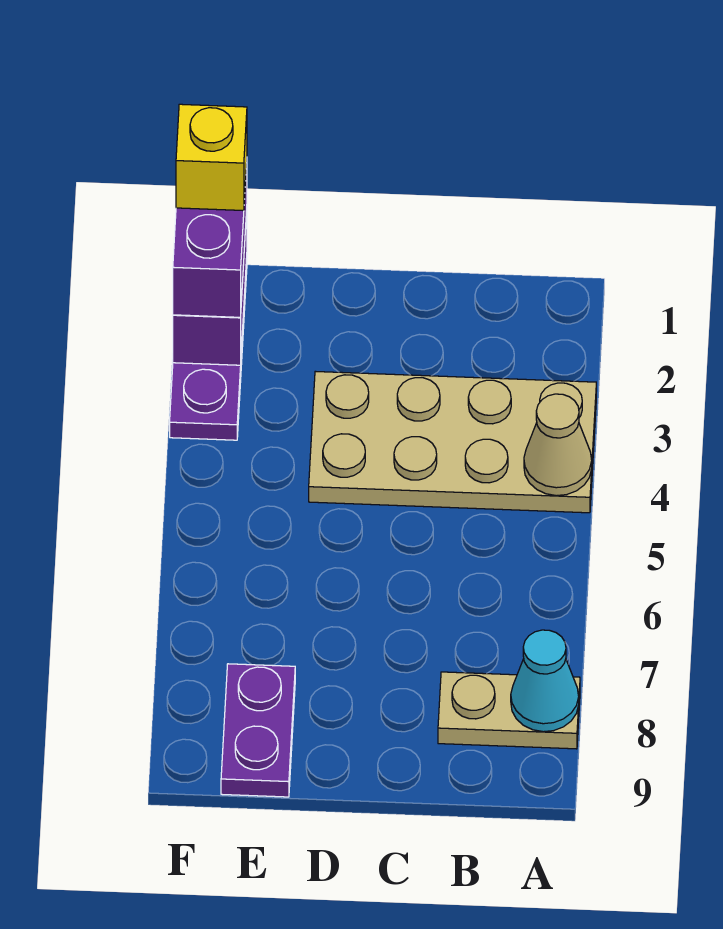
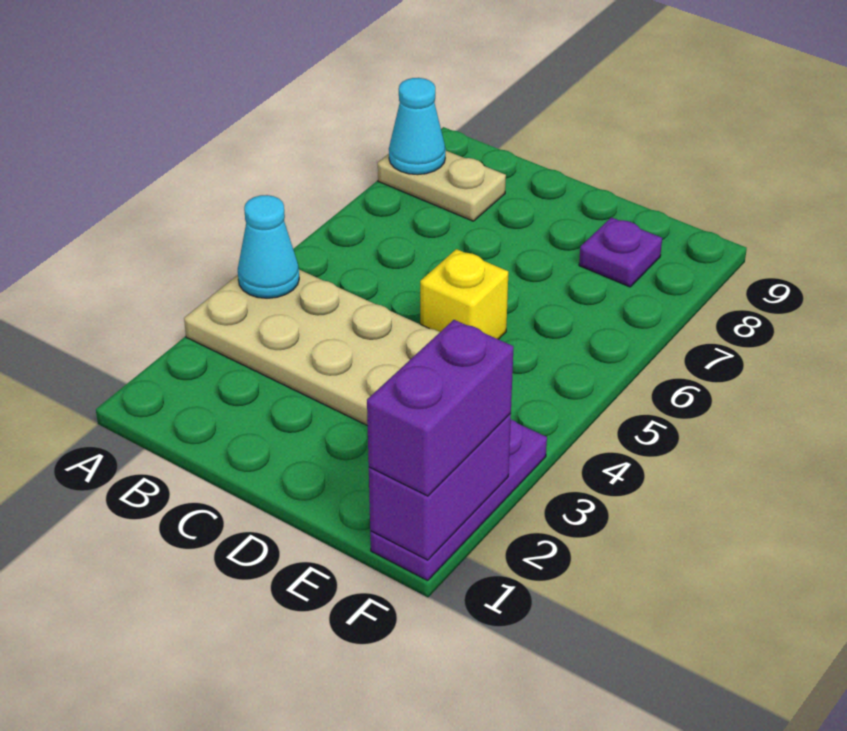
tan cone A4 level 2 -> cyan cone A4 level 2
purple plate E8:E9 level 1 -> purple plate E8 level 1
yellow brick F1 level 4 -> yellow brick D5 level 1

